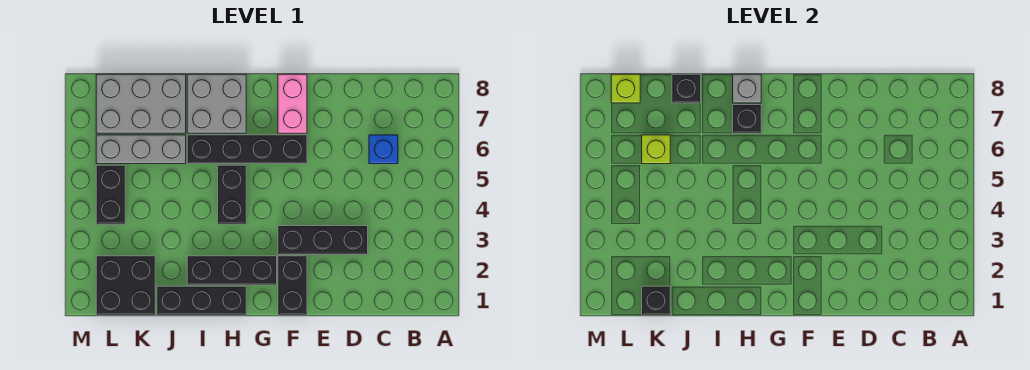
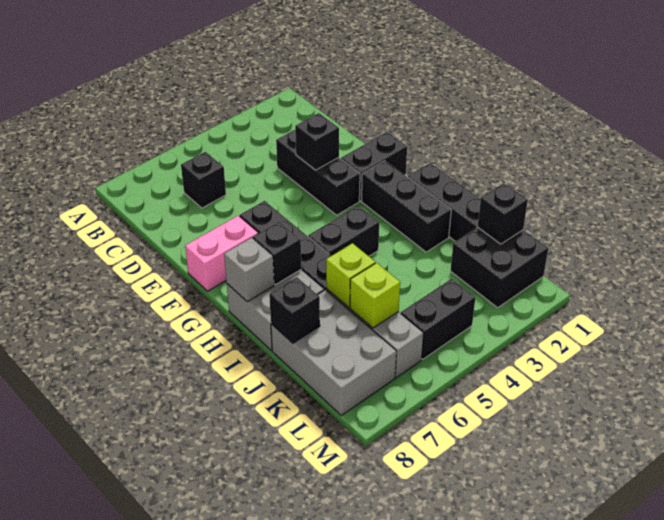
blue brick C6 level 1 -> black brick C6 level 1
none -> black brick E3 level 2
lime brick L8 level 2 -> lime brick J6 level 2

